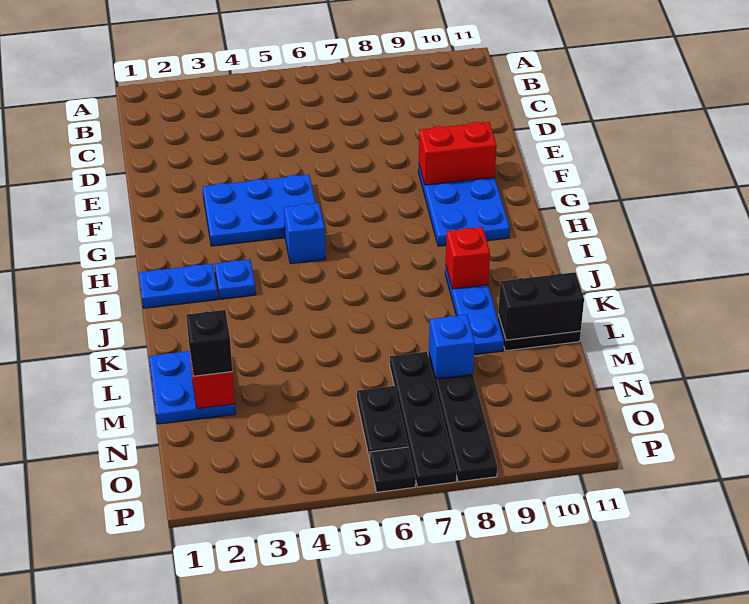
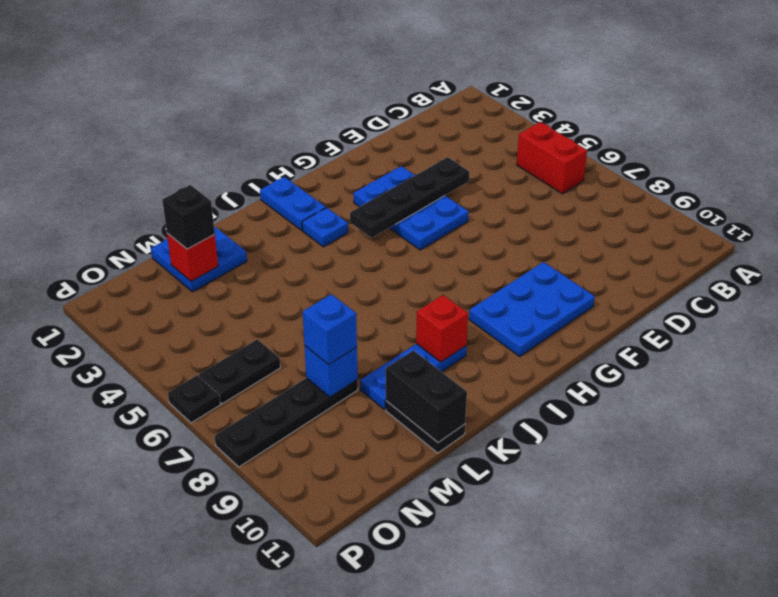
red brick F9:F10 level 2 -> red brick B5:B6 level 1
blue brick H5 level 1 -> blue brick M8 level 3
black plate M7:P7 level 1 -> black plate E4:H4 level 2

